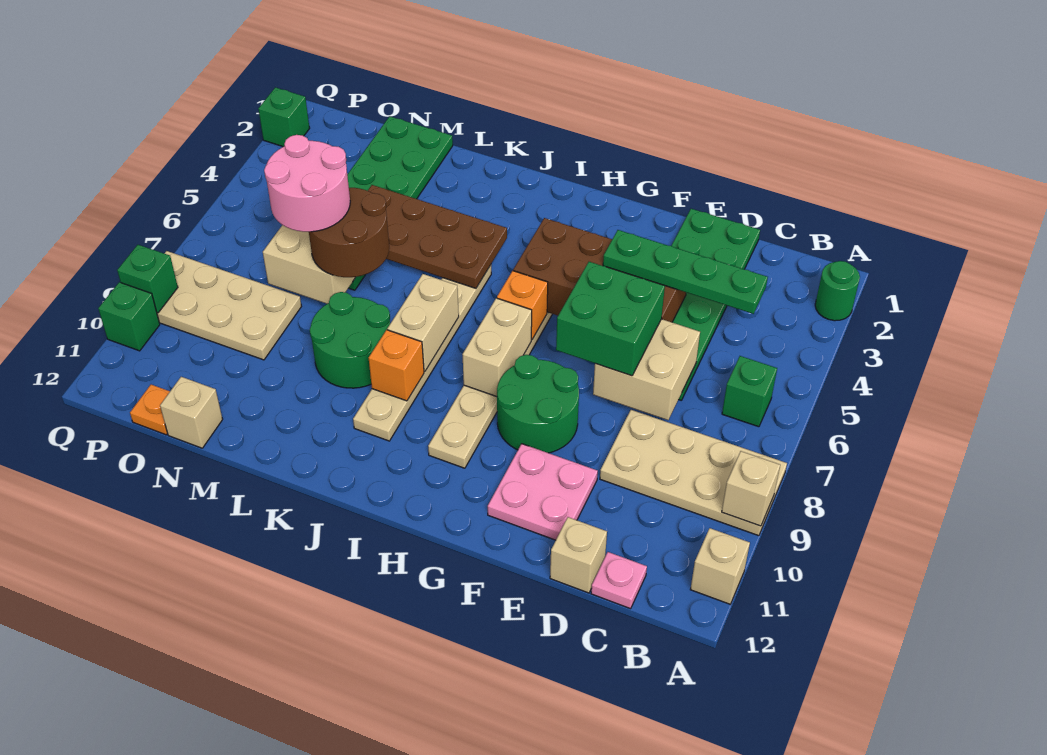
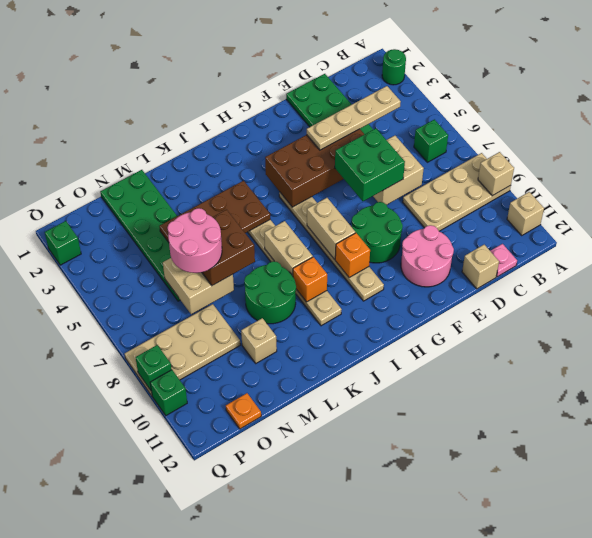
green plate C4:F4 level 3 -> tan plate C4:F4 level 3
pink plate E10:F11 level 1 -> pink round brick E10:F11 level 1
orange brick H6 level 2 -> orange brick H9 level 2
brown round brick L6:M7 level 3 -> brown brick L6:M7 level 3
tan brick N12 level 1 -> tan brick M10 level 1

